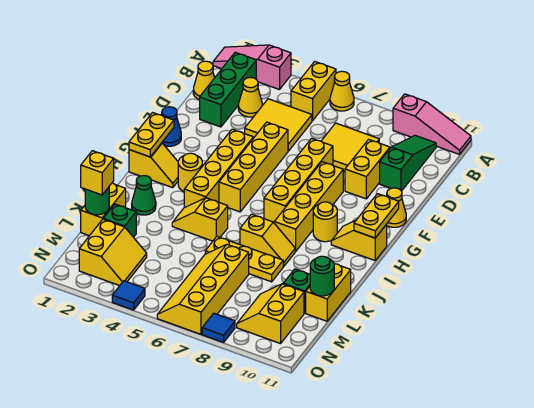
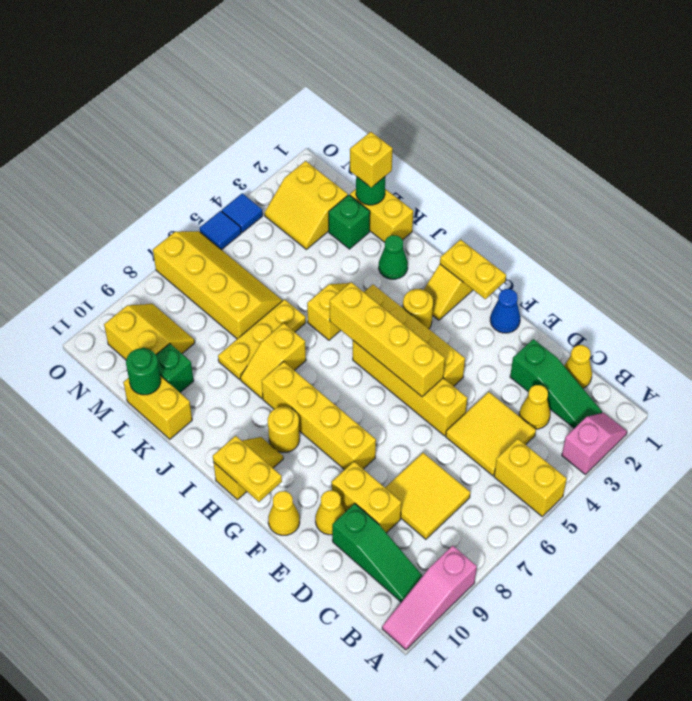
pink slope A1:A3 level 1 top 3 -> pink slope A2:A3 level 1 top 3
yellow cone A6 level 1 -> yellow cone E10 level 1
green brick B2:D2 level 1 -> green slope B2:D2 level 1 top D
yellow brick E7:H7 level 1 -> yellow brick F5:I5 level 2
blue tile O8 level 1 -> blue tile O5 level 1

